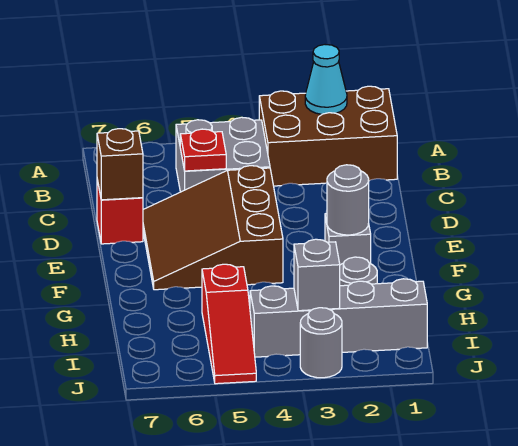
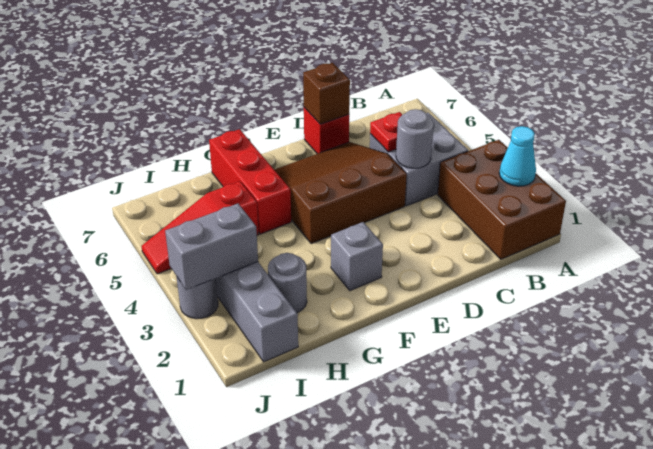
grey round brick F2 level 2 -> grey round brick C4 level 2
none -> red brick G5:G7 level 1
grey brick I3 level 2 -> grey brick I3:J3 level 2

